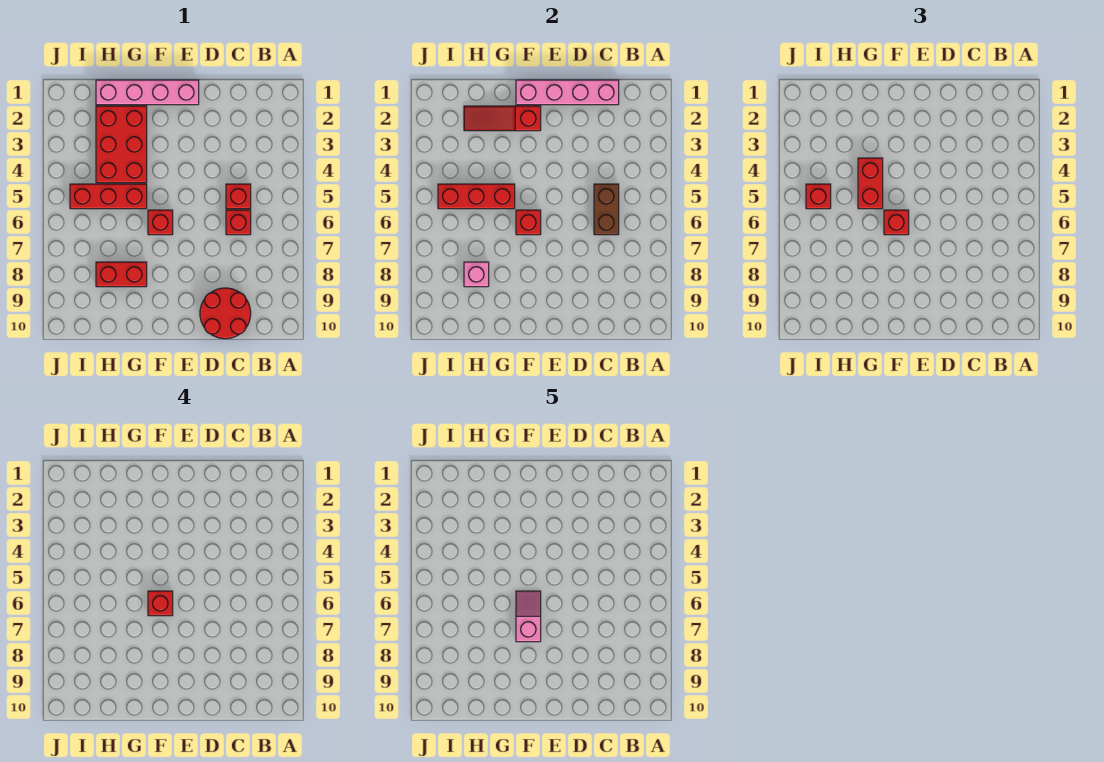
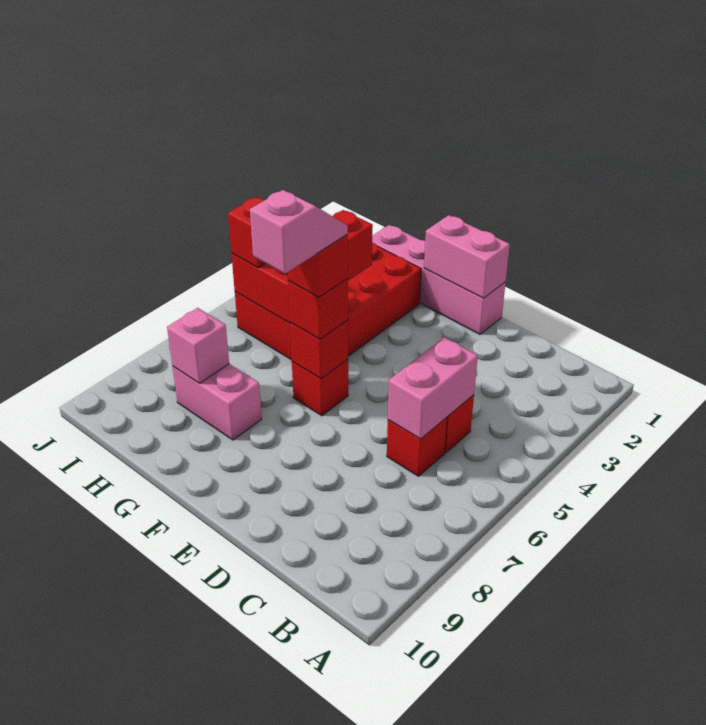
pink brick C1:F1 level 2 -> pink brick E1:F1 level 2
brown brick C5:C6 level 2 -> pink brick C5:C6 level 2
red round brick C9:D10 level 1 -> none
red slope F2:H2 level 2 top F -> none
red brick G8:H8 level 1 -> pink brick G8:H8 level 1

